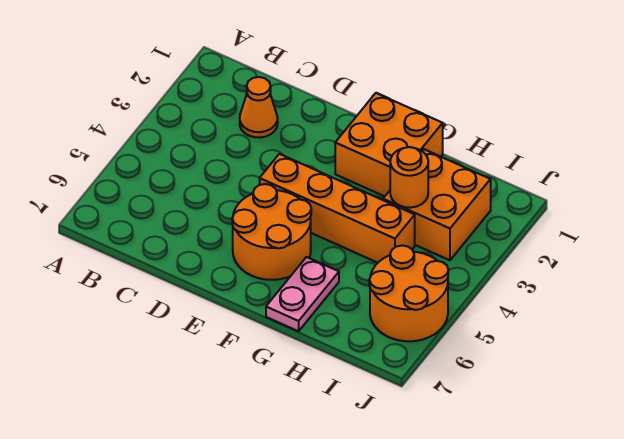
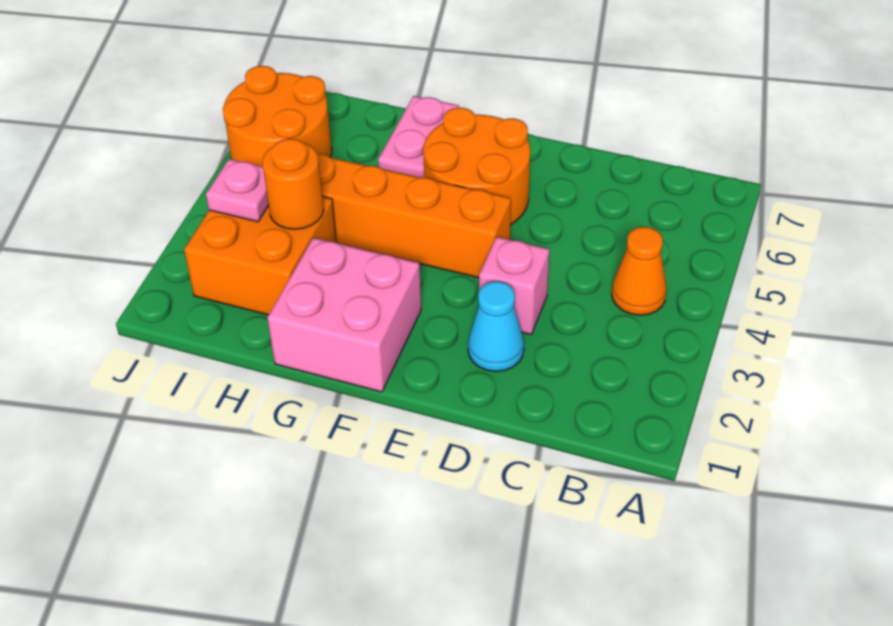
orange cone C2 level 1 -> orange cone B4 level 1
none -> cyan cone D2 level 1
none -> pink brick D3 level 1
orange brick F1:G2 level 1 -> pink brick F1:G2 level 1
none -> pink plate I3 level 2

